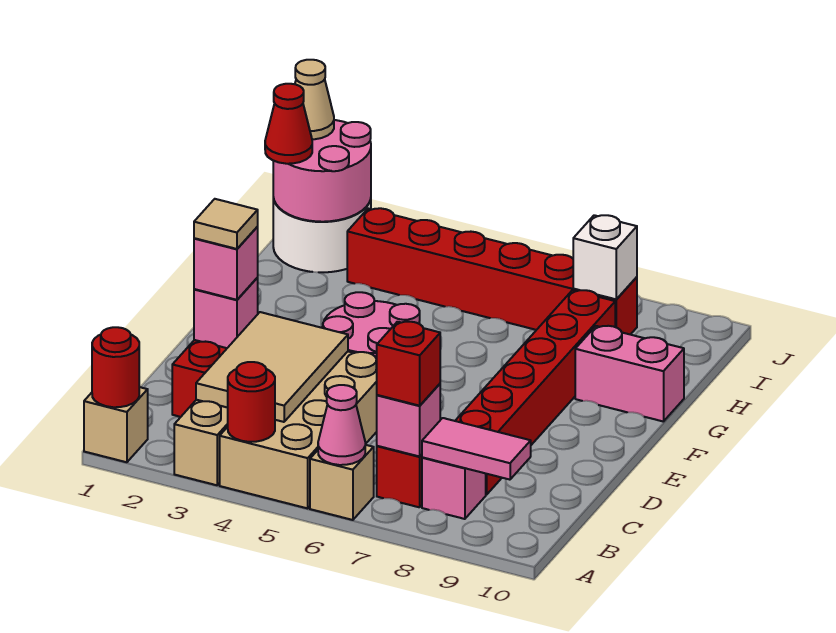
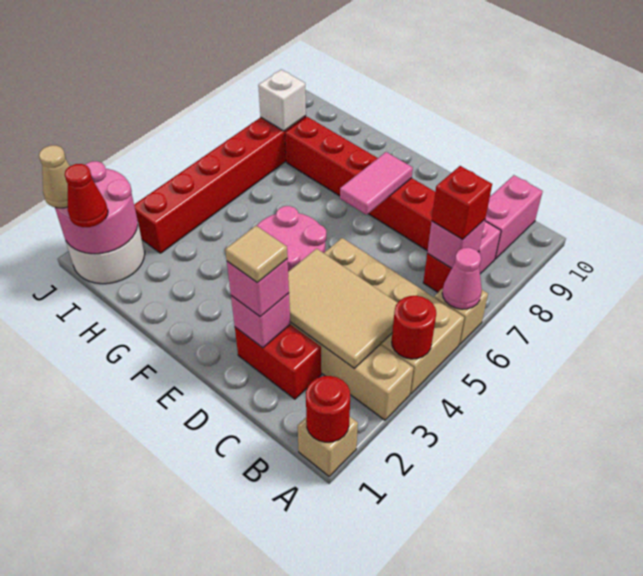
pink tile B8:B9 level 2 -> pink tile E7:E8 level 2
pink brick G9:G10 level 1 -> pink brick B9:B10 level 1

